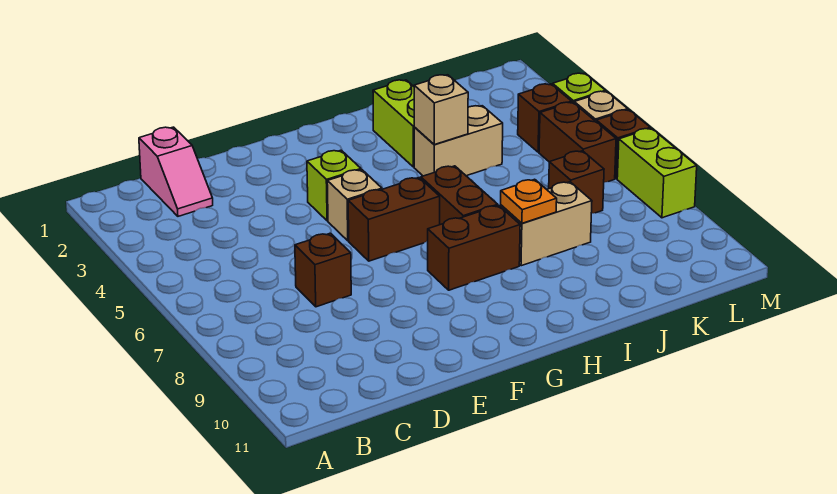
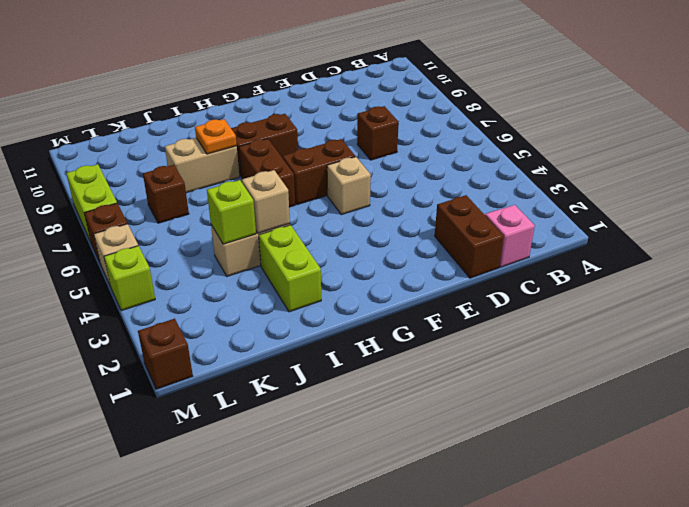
lime brick F4 level 1 -> lime brick J4 level 2
brown brick L4 level 1 -> brown brick M1 level 1
brown brick L5:L6 level 1 -> brown brick D1:D2 level 1

